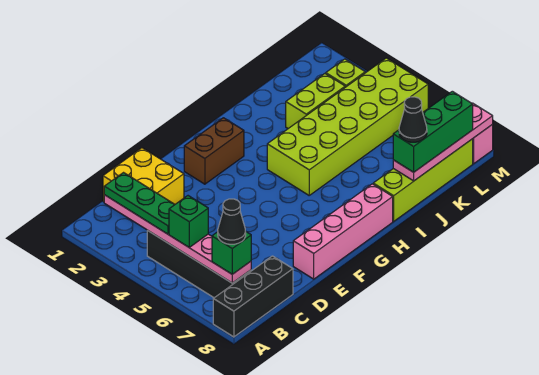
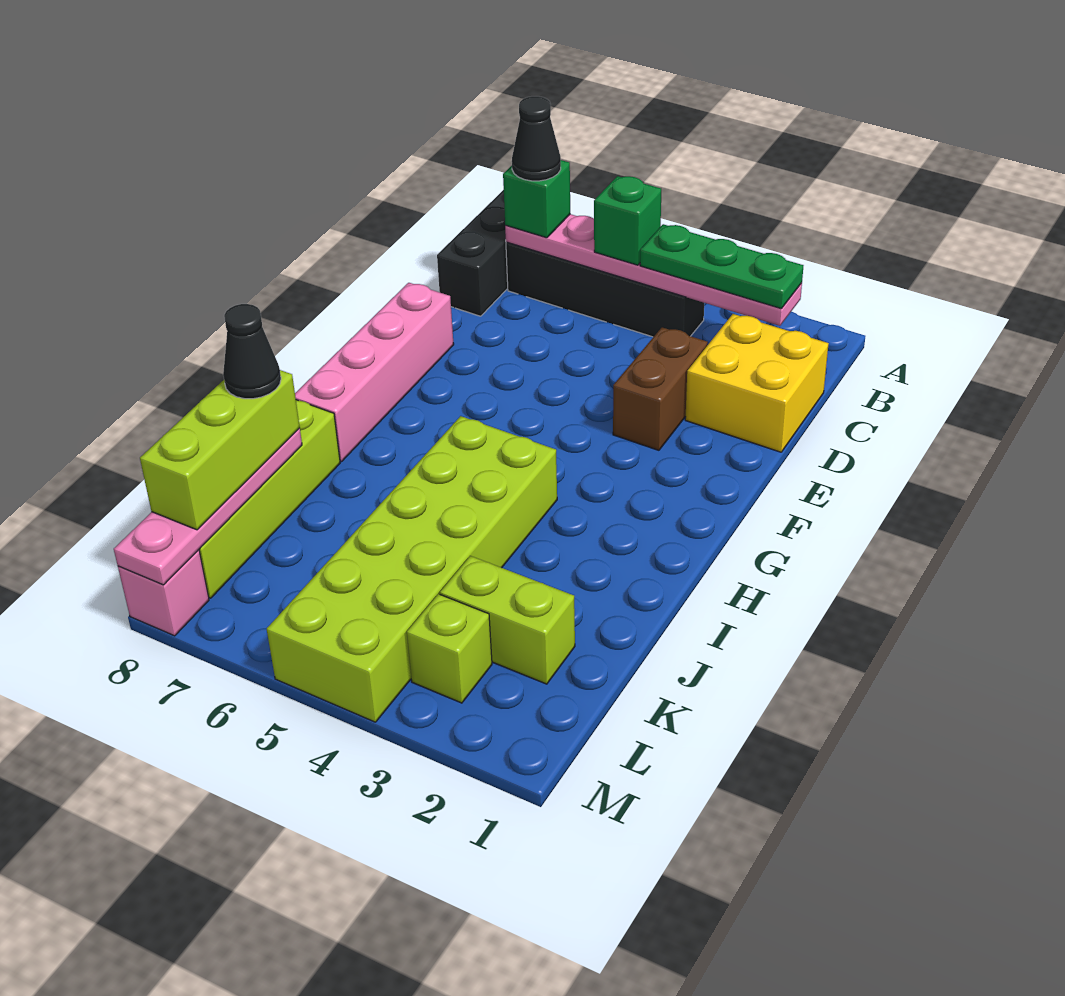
brown brick F2:G2 level 1 -> brown brick D3:E3 level 1
lime brick J3:K3 level 1 -> lime brick K2:K3 level 1
green brick J8:L8 level 3 -> lime brick J8:L8 level 3

